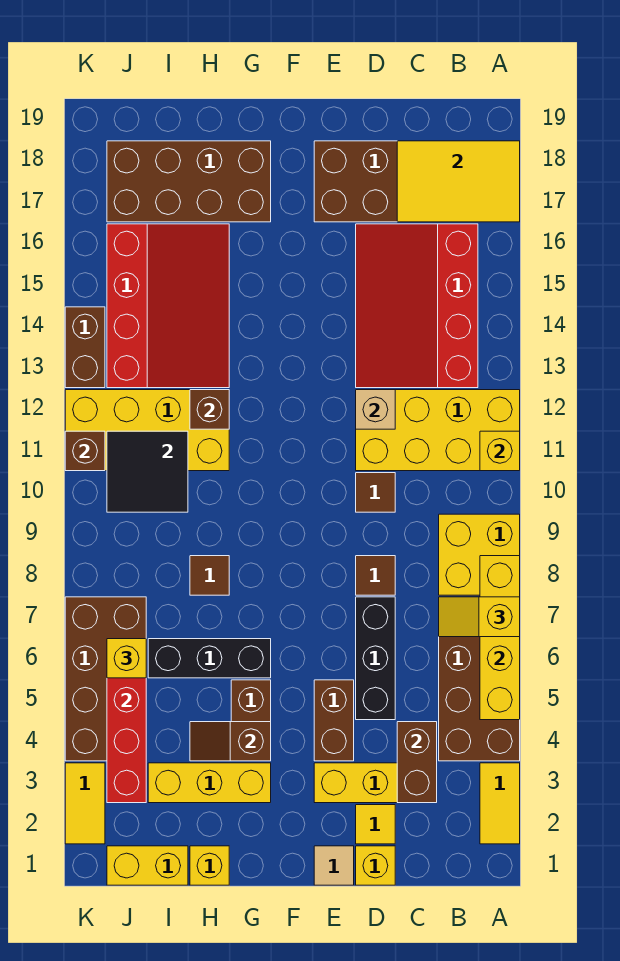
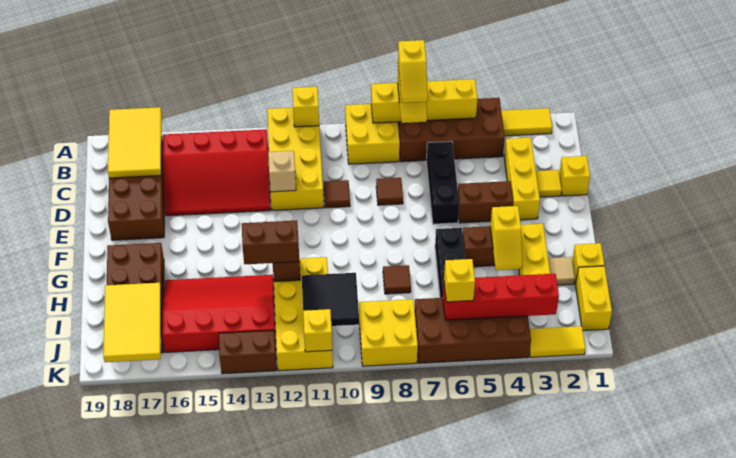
none -> yellow slope A7:B7 level 4 top A
brown brick C3:C4 level 2 -> brown brick H12:H13 level 3
black brick D5:D7 level 1 -> black brick C6:E6 level 1
tan tile E1 level 1 -> tan tile H2 level 1
brown slope G4:H4 level 2 top G -> yellow slope G4:H4 level 2 top G
none -> yellow tile I17:K18 level 2
none -> yellow brick J8:K9 level 1
brown brick K11 level 2 -> yellow brick K11 level 2

